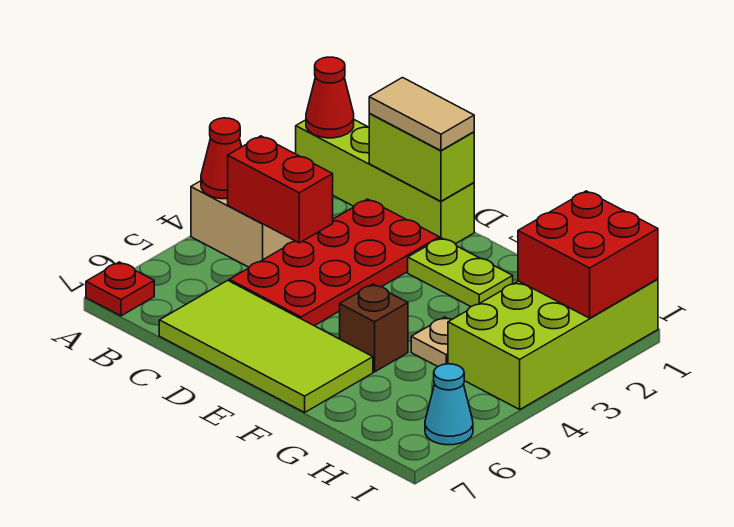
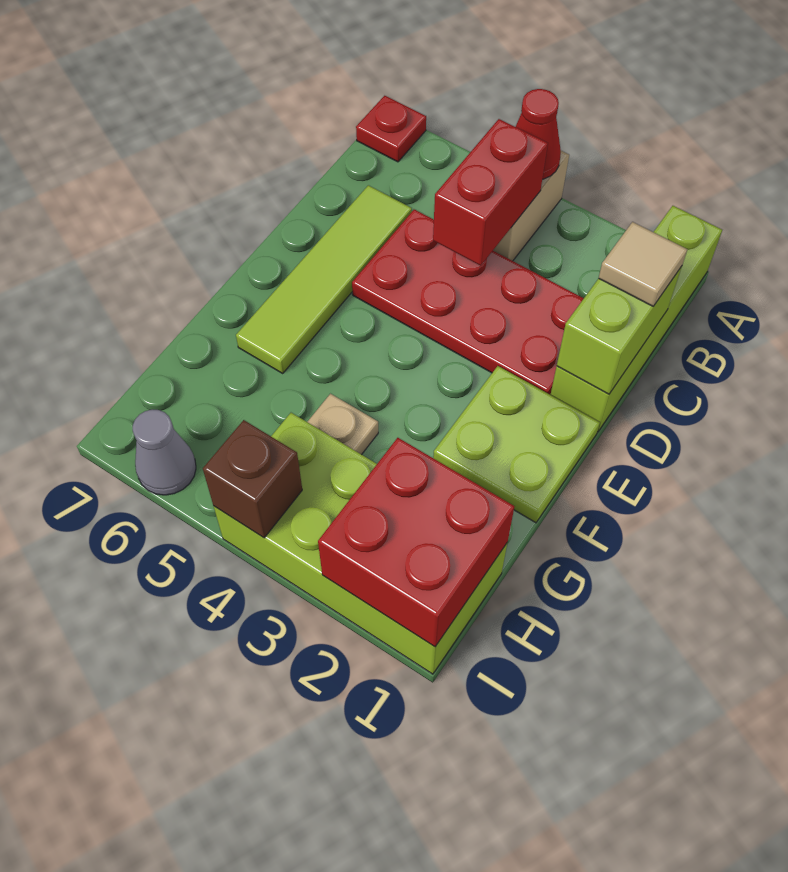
red cone A1 level 2 -> none
tan tile C1:D1 level 3 -> tan tile C1 level 3
lime tile C6:F7 level 1 -> lime tile C6:F6 level 1
lime plate E2:F2 level 1 -> lime plate E1:F2 level 1
brown brick F5 level 1 -> brown brick I4 level 2
cyan cone I6 level 1 -> grey cone I6 level 1

